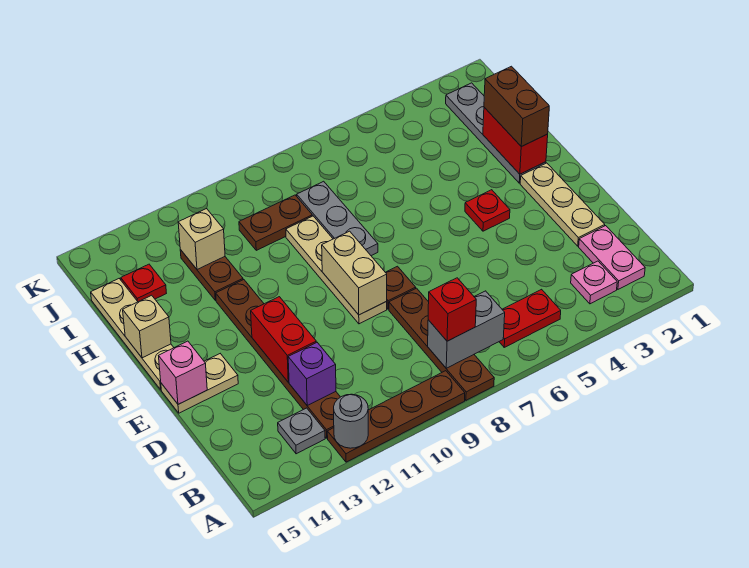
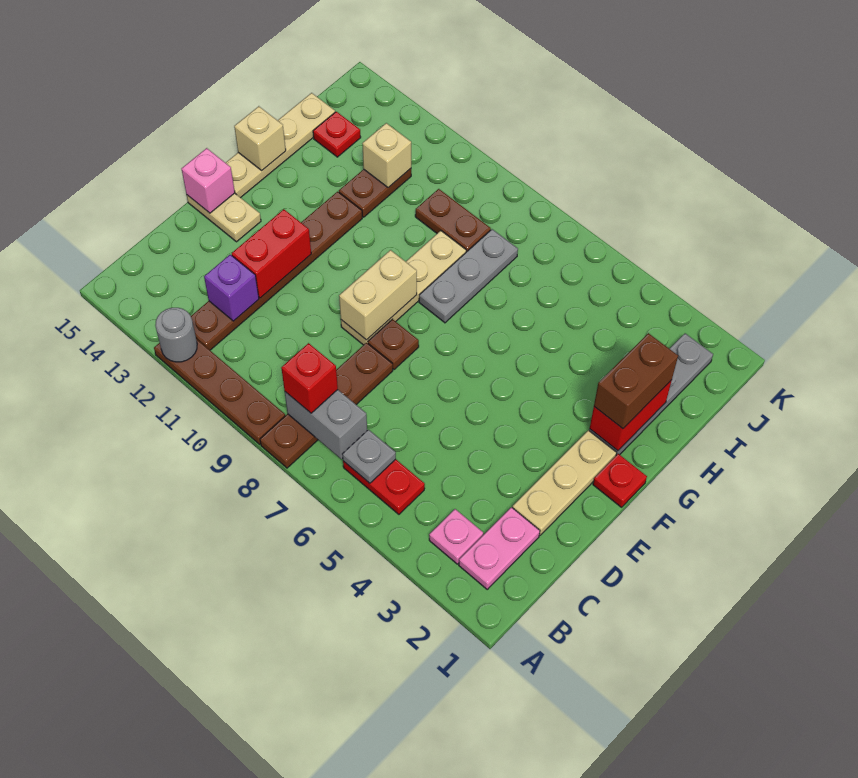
grey plate B13 level 1 -> grey plate B6 level 2
red plate F4 level 1 -> red plate F1 level 1

